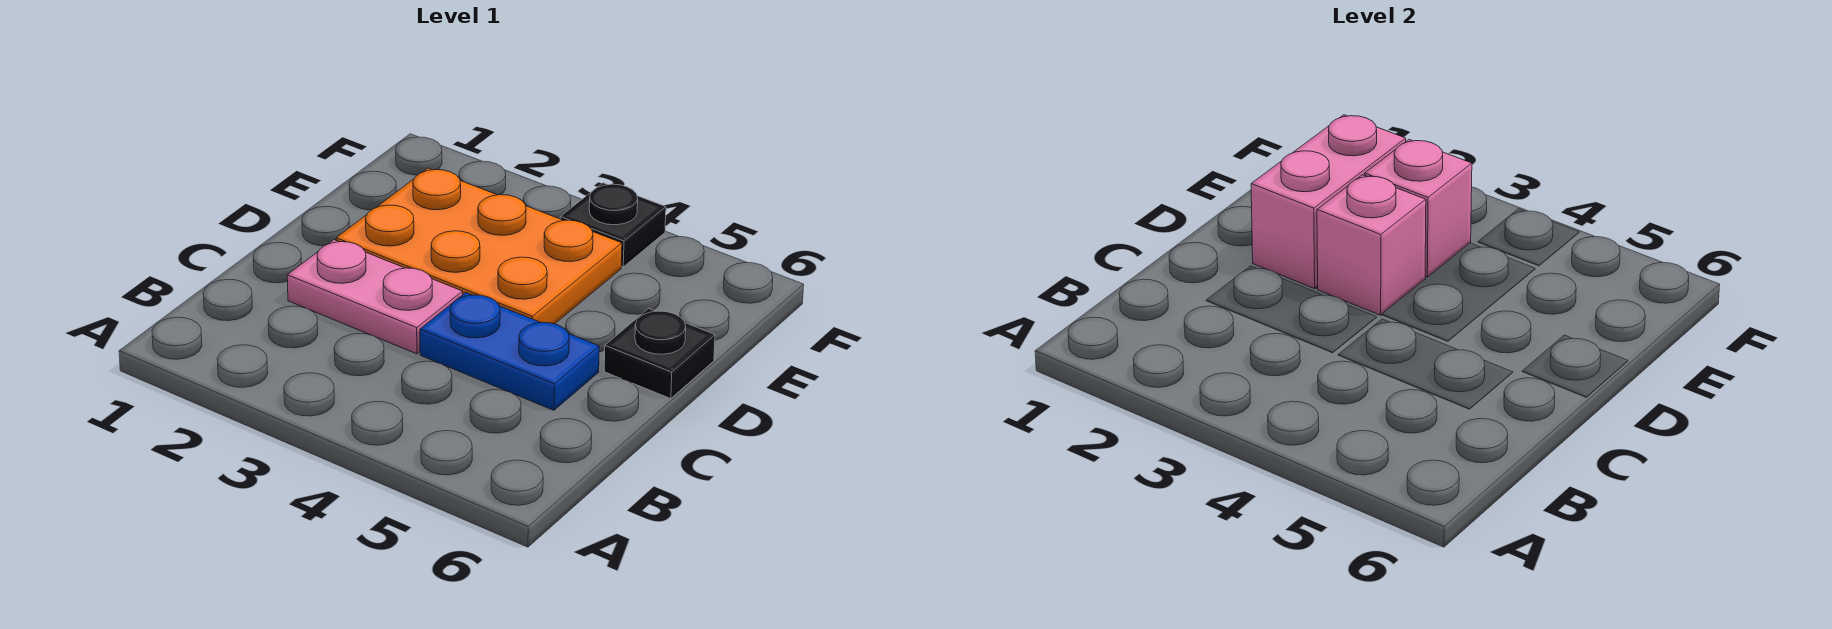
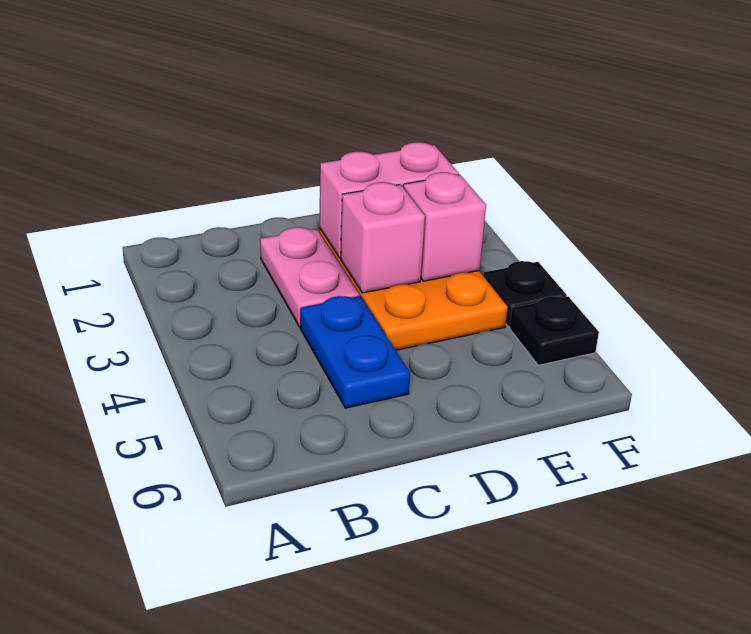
black plate D6 level 1 -> black plate F5 level 1

